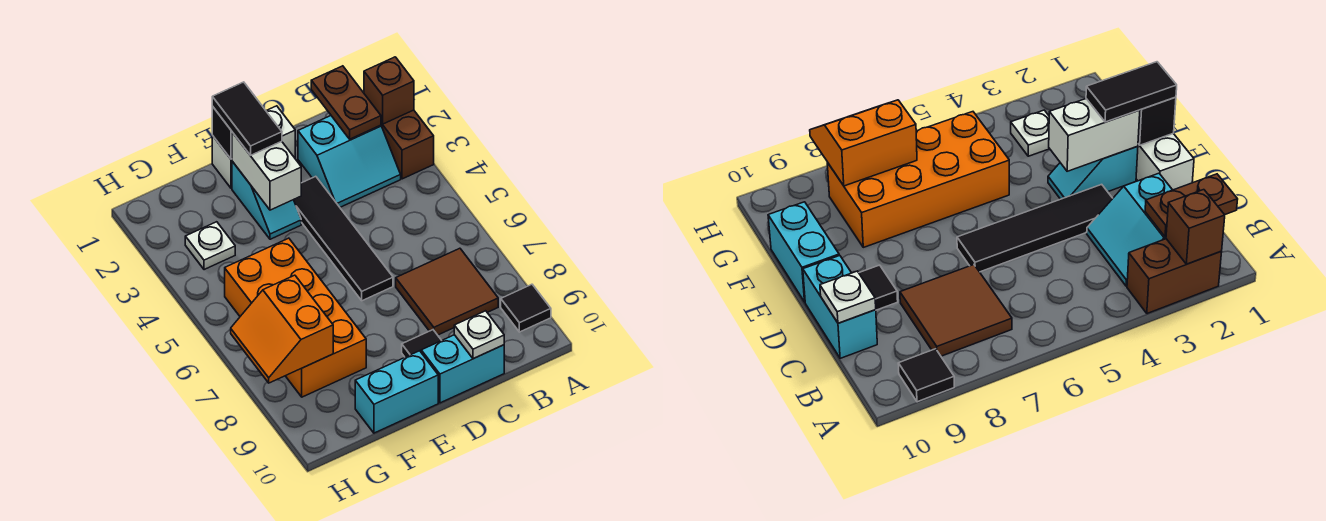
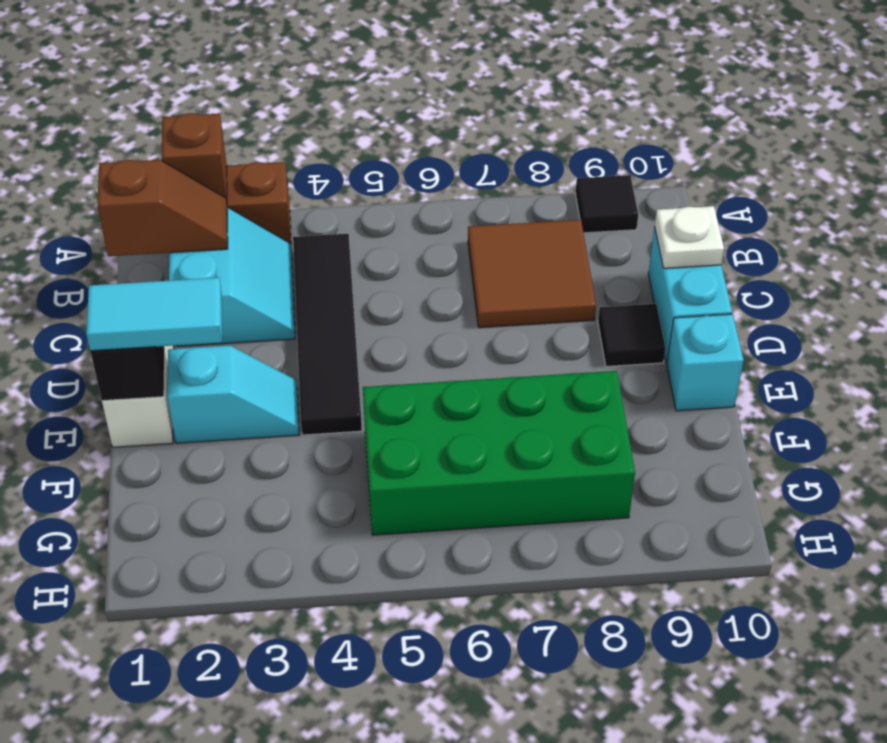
brown plate B1:B2 level 2 -> brown slope B1:B2 level 2 top 1
black tile D3:D6 level 1 -> black tile B4:E4 level 1
black tile E1:E2 level 3 -> cyan tile E1:E2 level 3
white brick E2:E3 level 2 -> none
cyan brick E10:F10 level 1 -> cyan brick E10 level 1
orange brick F5:G8 level 1 -> green brick F5:G8 level 1
white plate G3 level 1 -> none
orange slope G7:H8 level 2 top G -> none

